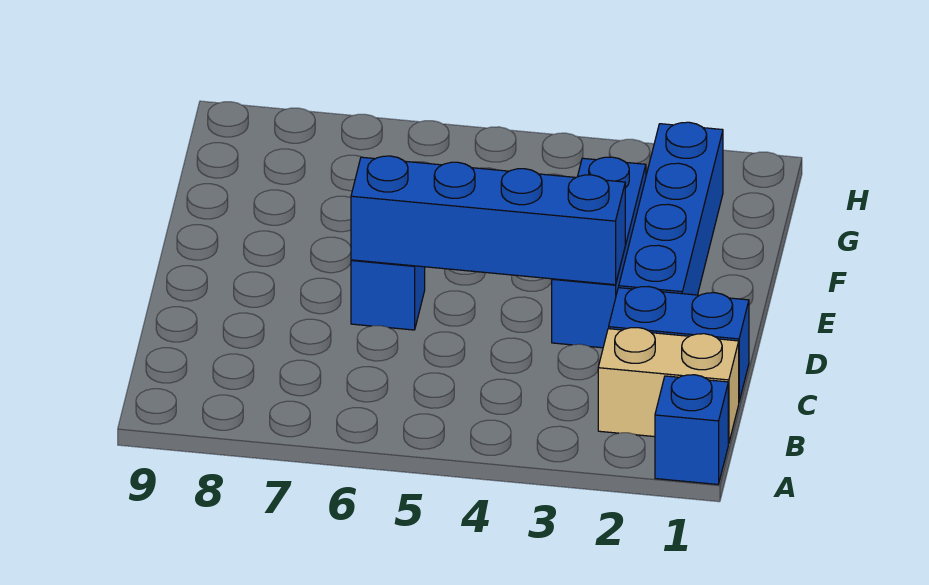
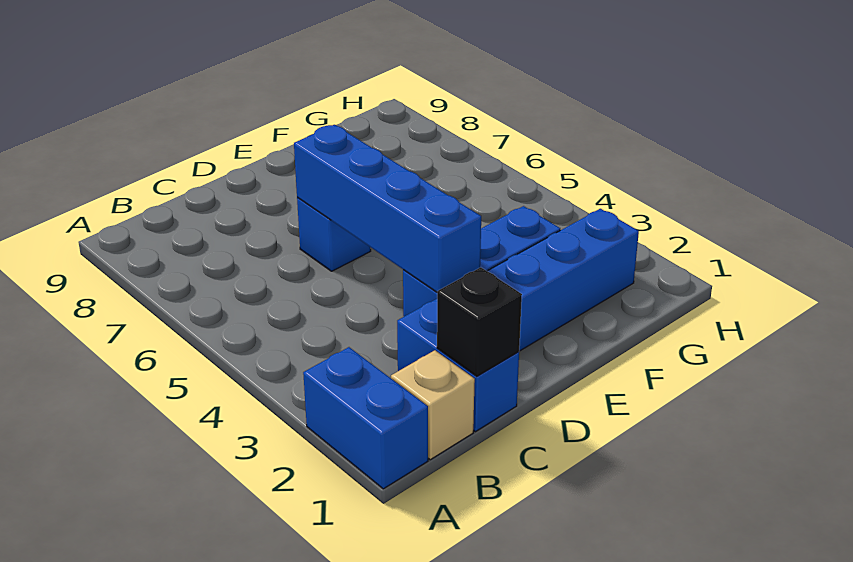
blue brick A1 level 1 -> blue brick A1:A2 level 1
tan brick B1:B2 level 1 -> tan brick B1 level 1
none -> black brick C1 level 2

